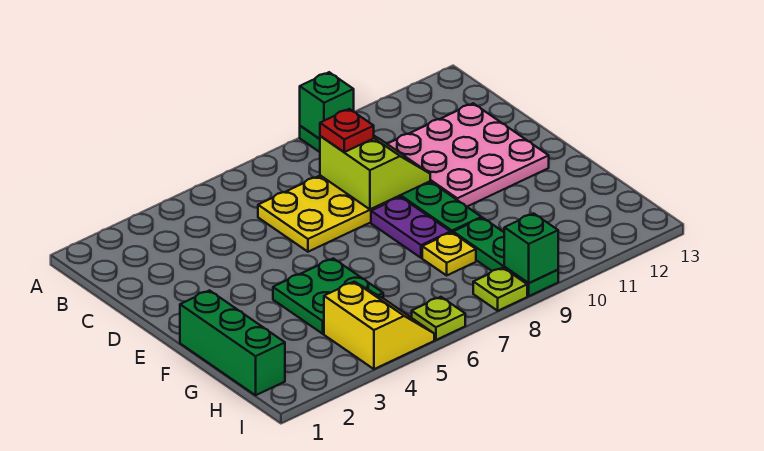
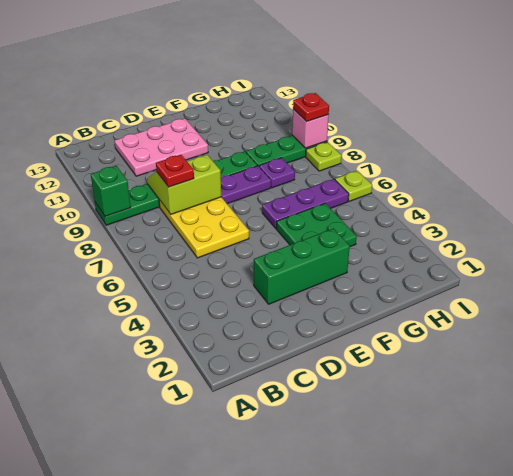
pink plate C10:E12 level 1 -> pink plate C11:E12 level 1
green brick F1:H1 level 1 -> green brick D3:F3 level 1
none -> purple plate F6:H6 level 1
yellow plate G8 level 1 -> purple plate G8 level 1
yellow slope H4:I5 level 1 top 4 -> none
green brick I9 level 2 -> pink brick I9 level 2
none -> red plate I9 level 3

